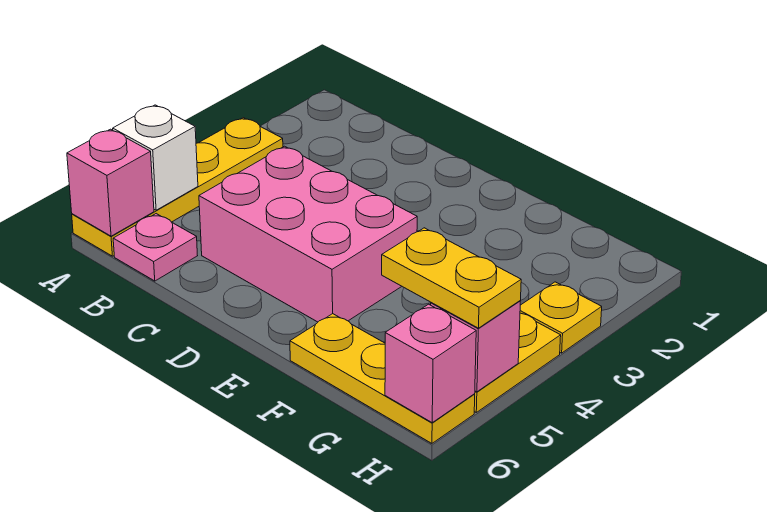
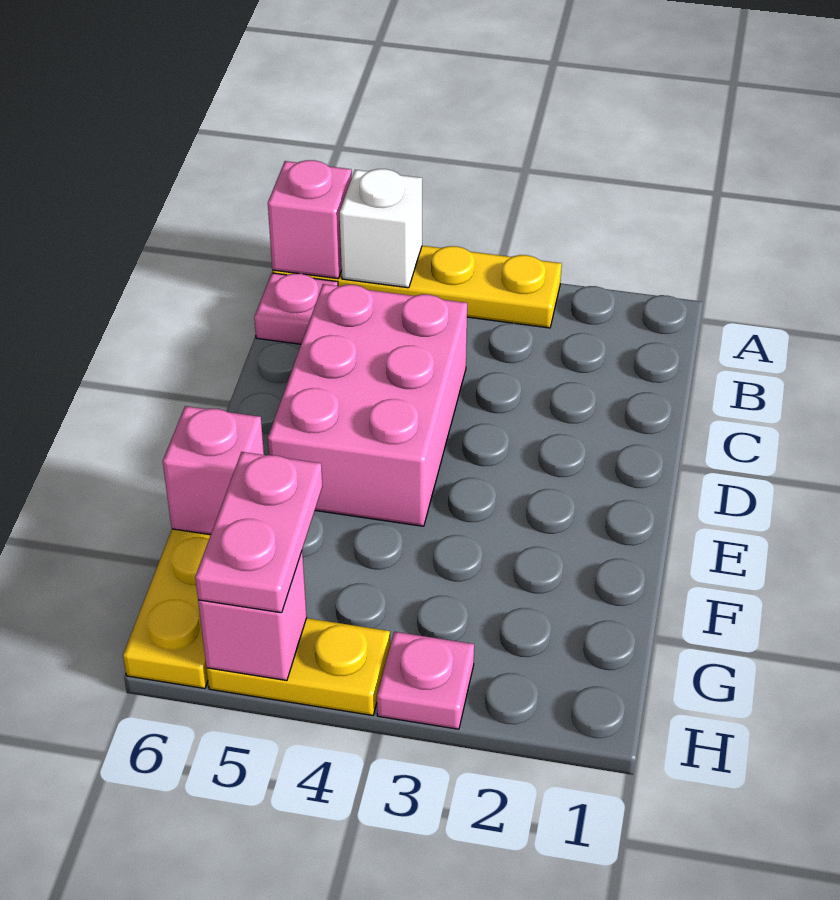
yellow plate G5:H5 level 3 -> pink plate G5:H5 level 3
yellow plate H3 level 1 -> pink plate H3 level 1
pink brick H6 level 2 -> pink brick F6 level 2

